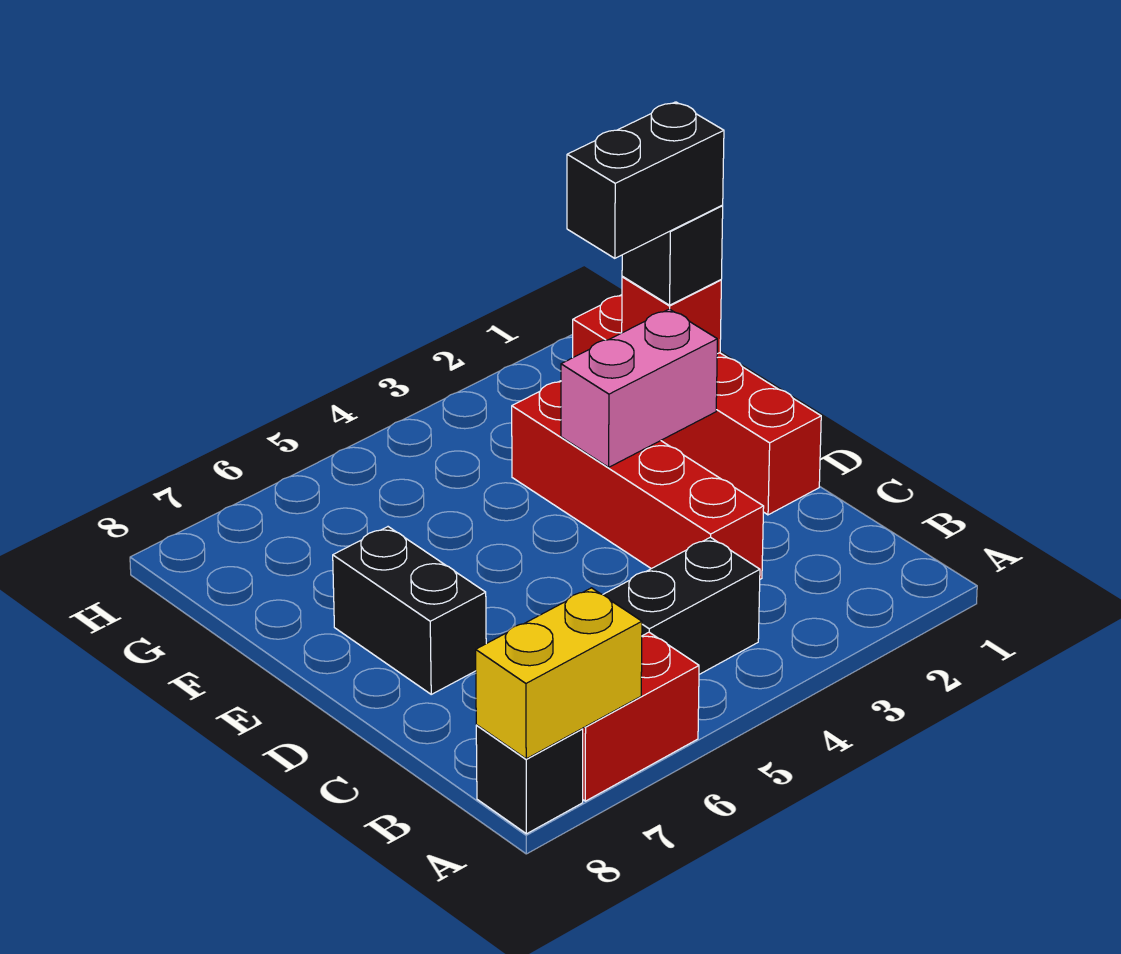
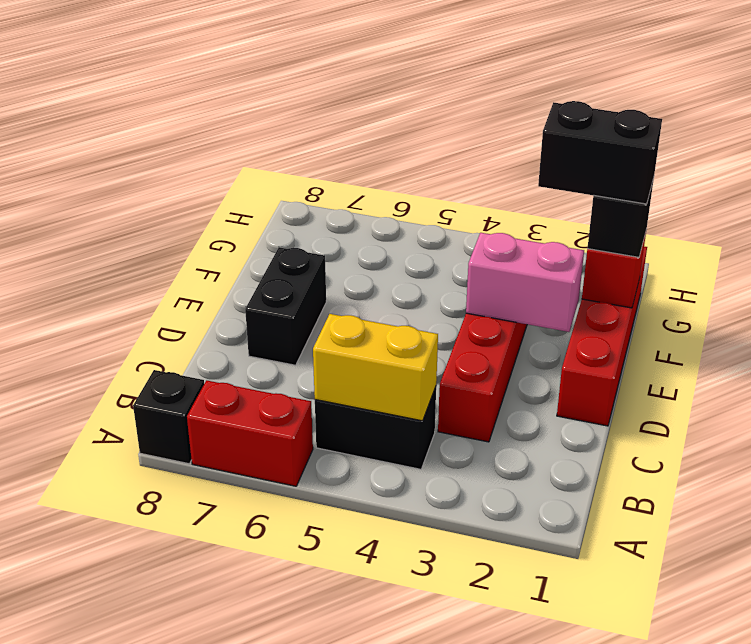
yellow brick A7:A8 level 2 -> yellow brick B4:B5 level 2

